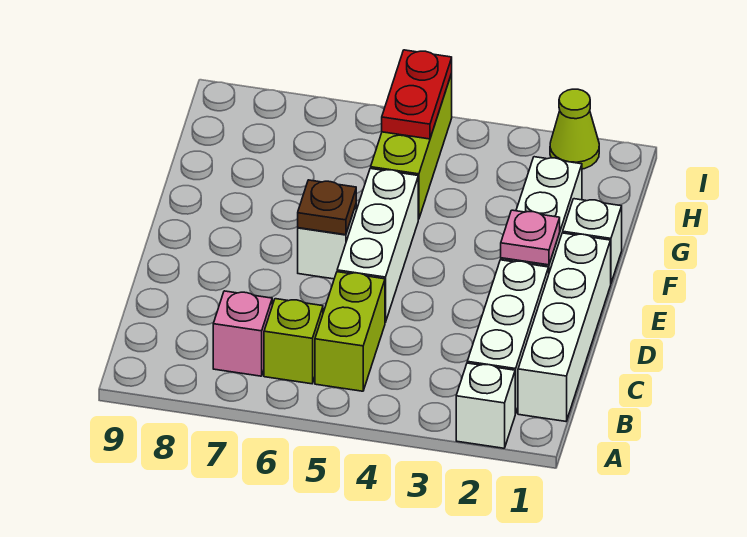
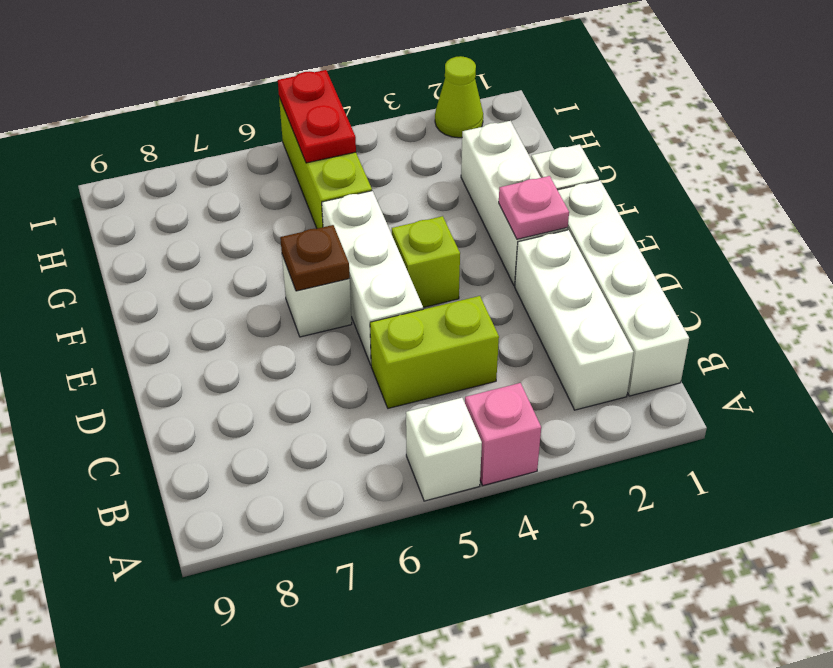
white brick A2 level 1 -> white brick A5 level 1
lime brick B5:C5 level 1 -> lime brick C4:C5 level 1
lime brick B6 level 1 -> lime brick E4 level 1
pink brick B7 level 1 -> pink brick A4 level 1

